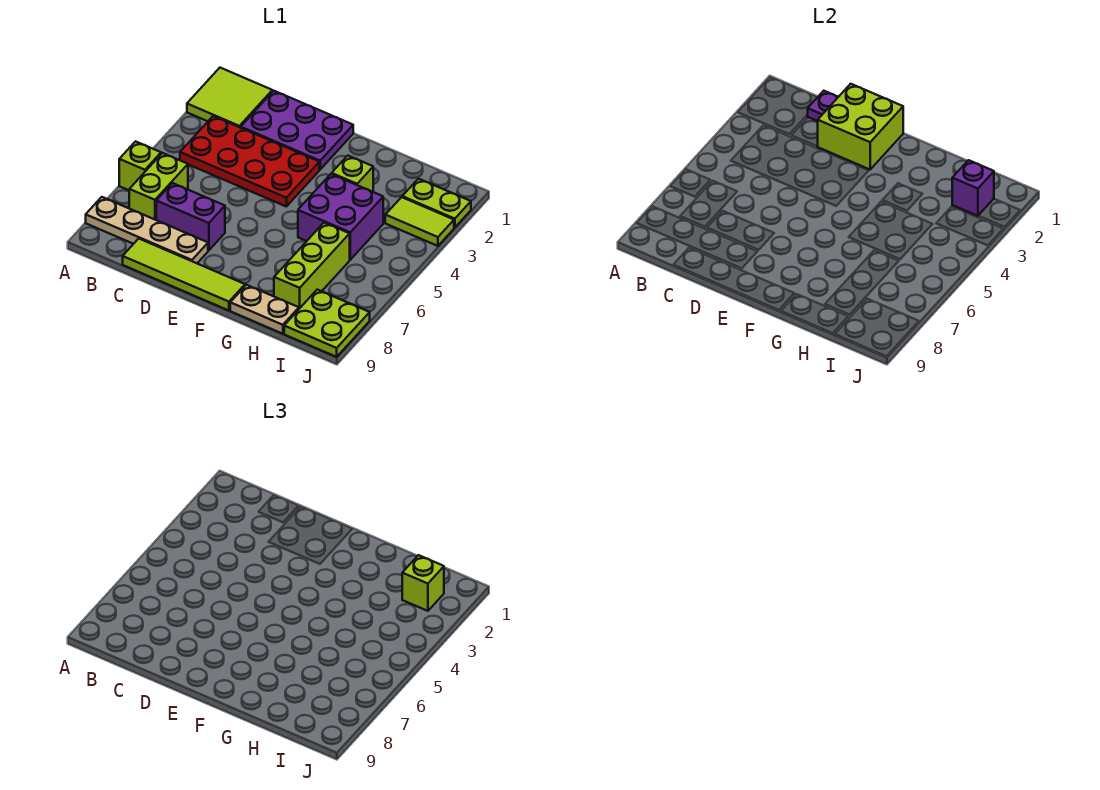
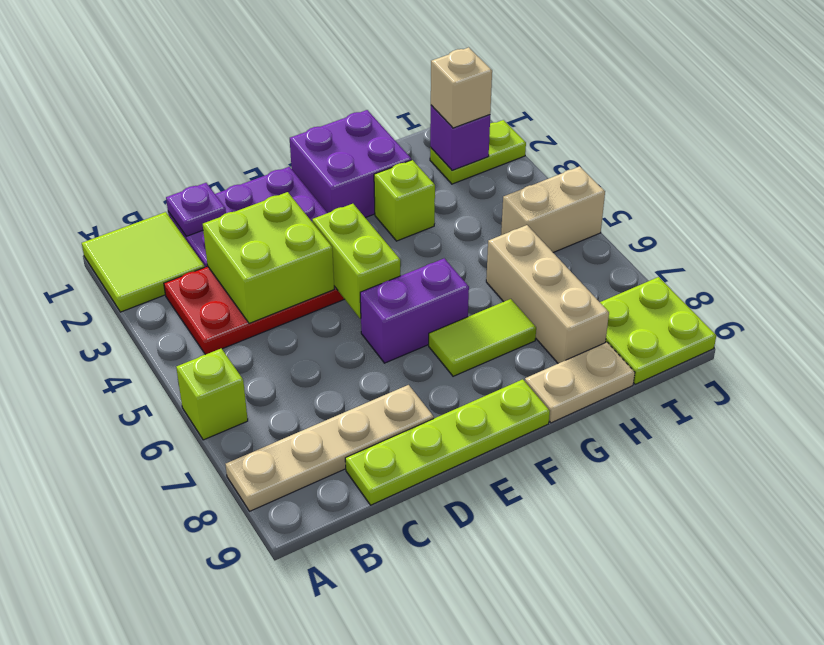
lime brick B6:B7 level 1 -> lime brick E4:E5 level 2
purple brick C7:D7 level 1 -> purple brick E6:F6 level 1
lime tile C9:F9 level 1 -> lime plate C9:F9 level 1
lime brick D1:E2 level 2 -> lime brick C3:D4 level 2
purple brick G4:H5 level 1 -> purple brick F1:G2 level 1
lime brick H6:H8 level 1 -> tan brick H6:H8 level 1
lime brick I2 level 3 -> tan brick I2 level 3
lime tile I3:J3 level 1 -> lime tile F7:G7 level 1
none -> tan brick I5:J5 level 1

